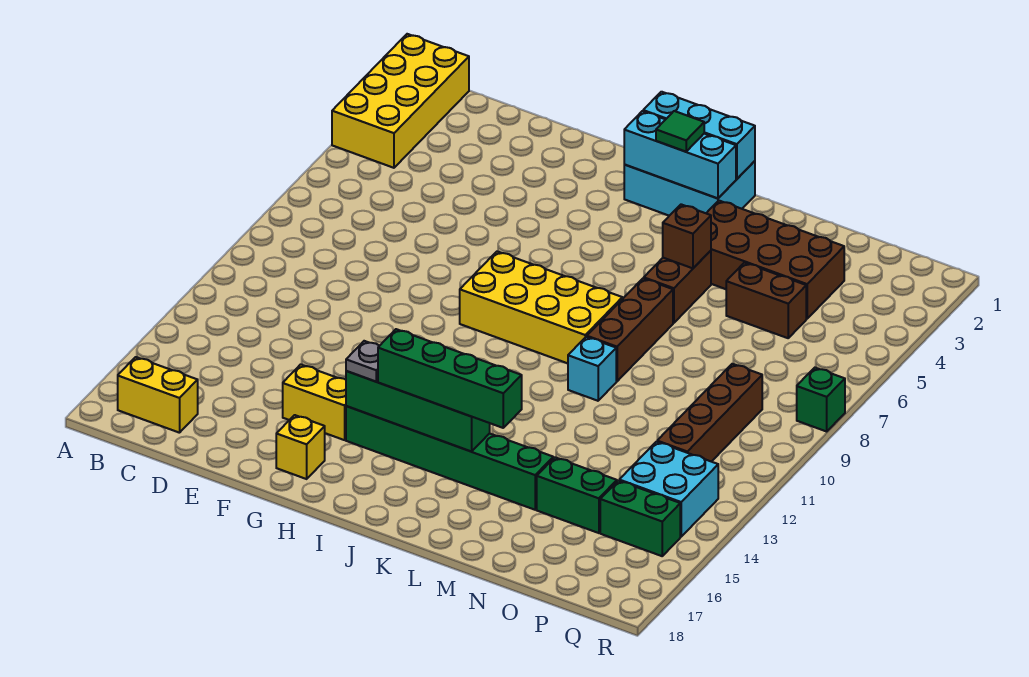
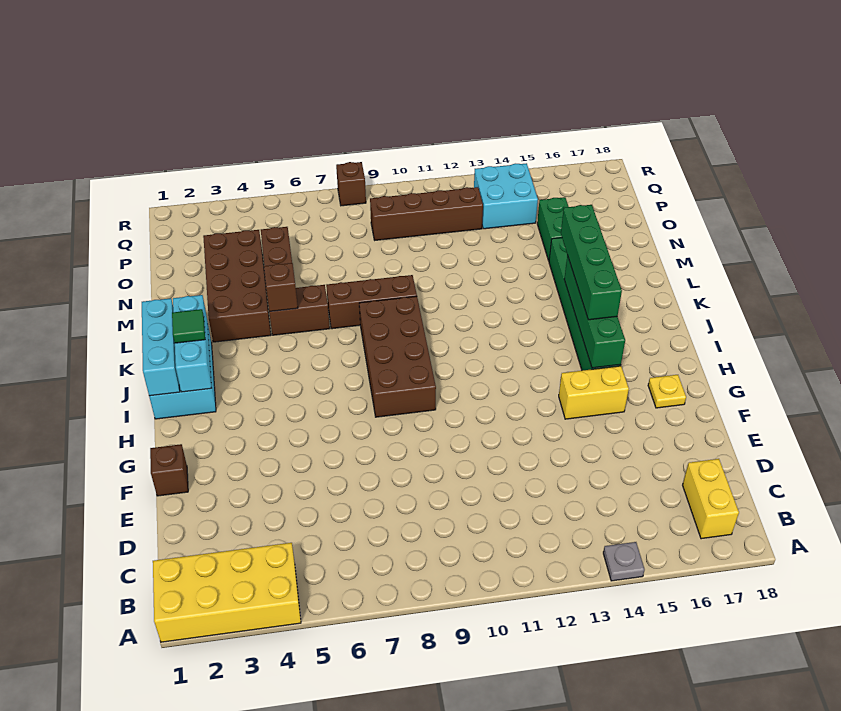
none -> brown brick F1 level 1
yellow brick F15:G15 level 1 -> yellow brick G14:G15 level 1
yellow brick G17 level 1 -> yellow plate G17 level 1
yellow brick H8:K9 level 1 -> brown brick H8:K9 level 1
grey plate H15 level 3 -> grey plate A14 level 1
cyan brick L10 level 1 -> none
green brick P15:Q15 level 1 -> none
green brick R8 level 1 -> brown brick R8 level 1

